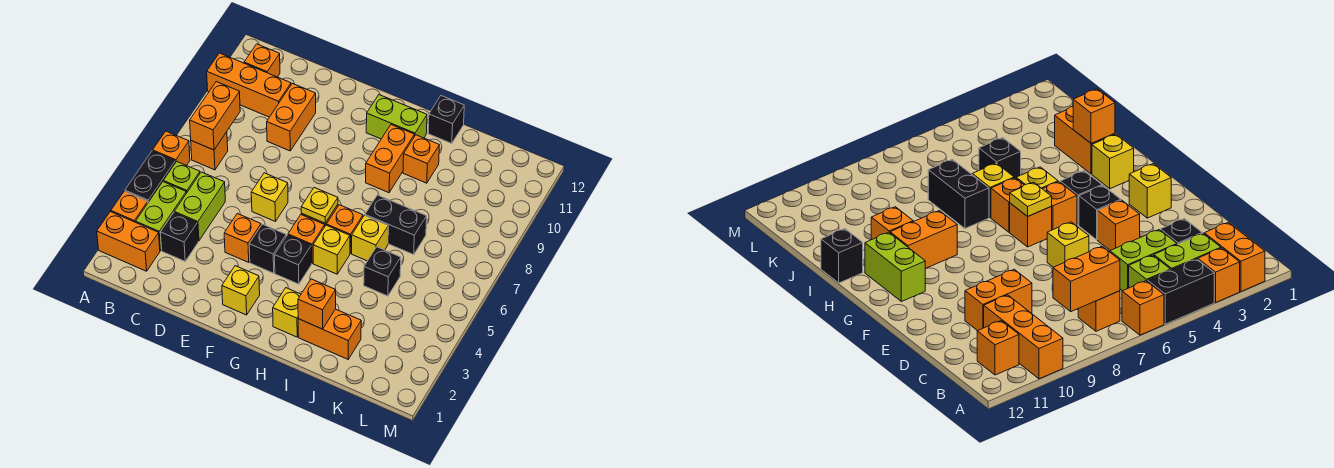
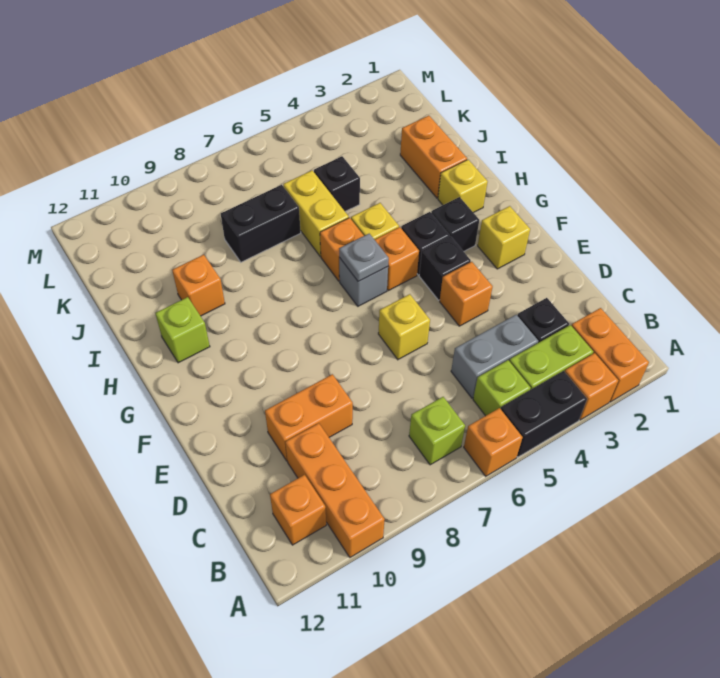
orange brick B7 level 1 -> lime brick B7 level 1
orange brick B7:B8 level 2 -> none
lime brick C4:C5 level 1 -> grey brick C4:C5 level 1
orange brick G6 level 1 -> grey brick G6 level 1
yellow plate G6 level 2 -> grey plate G6 level 2
lime brick G11:H11 level 1 -> lime brick H11 level 1
orange brick H9:H10 level 1 -> none
orange brick I2 level 2 -> none
yellow brick I6 level 1 -> yellow brick I6:J6 level 1
black brick I7:J7 level 1 -> black brick J7:J8 level 1
black brick I12 level 1 -> black brick G3 level 1

